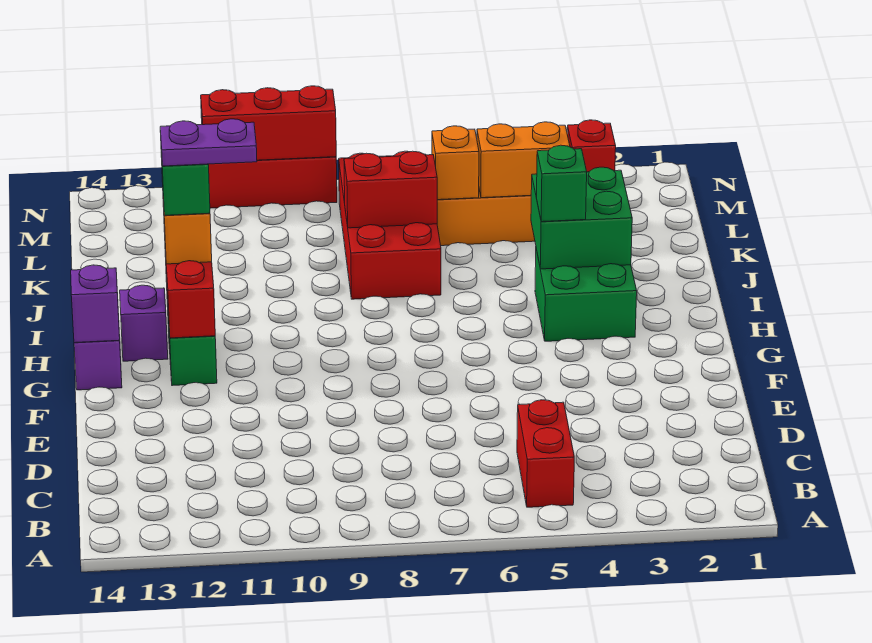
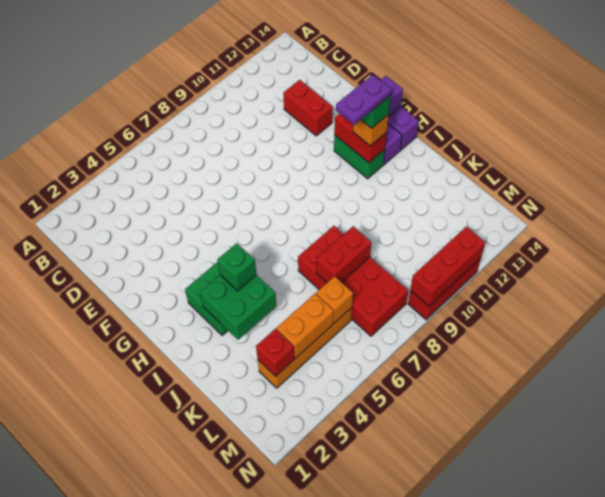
red brick B5:C5 level 1 -> red brick D12:E12 level 1

